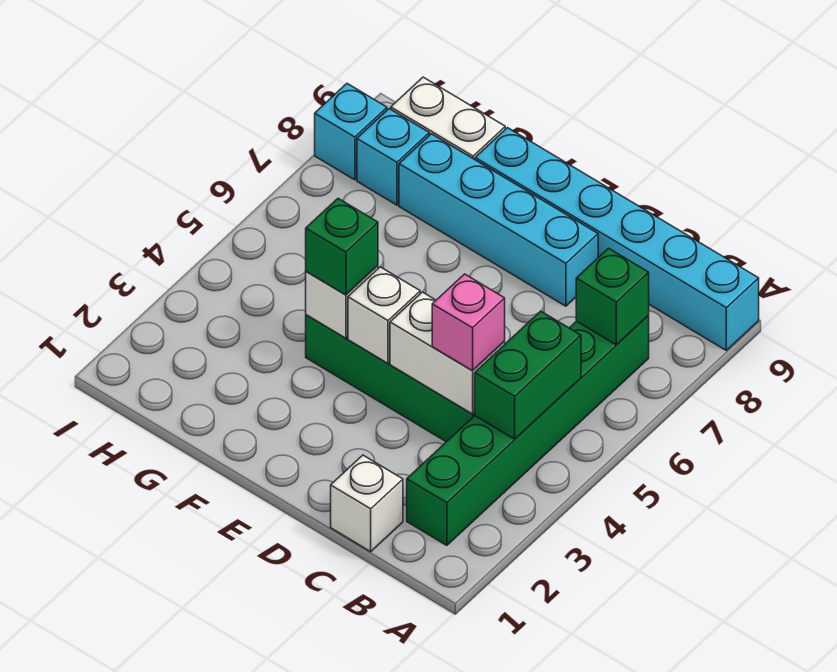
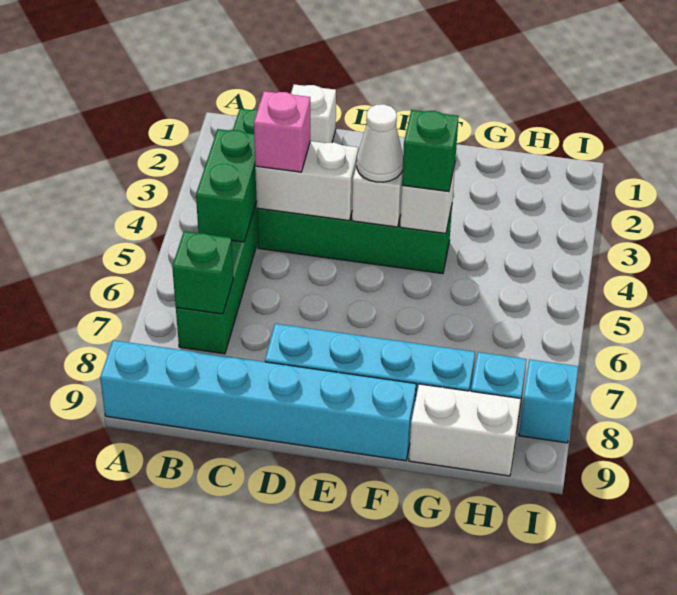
none -> white cone E4 level 3

